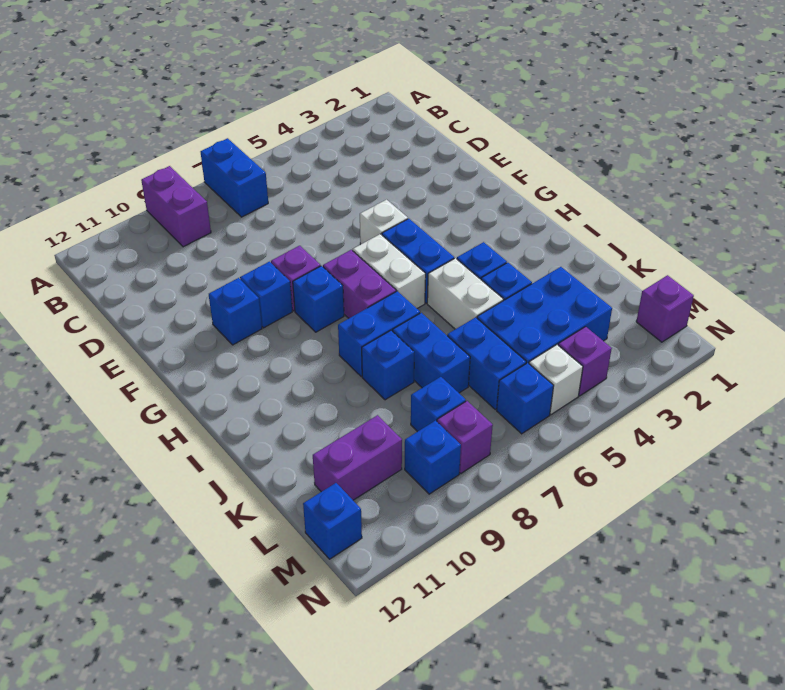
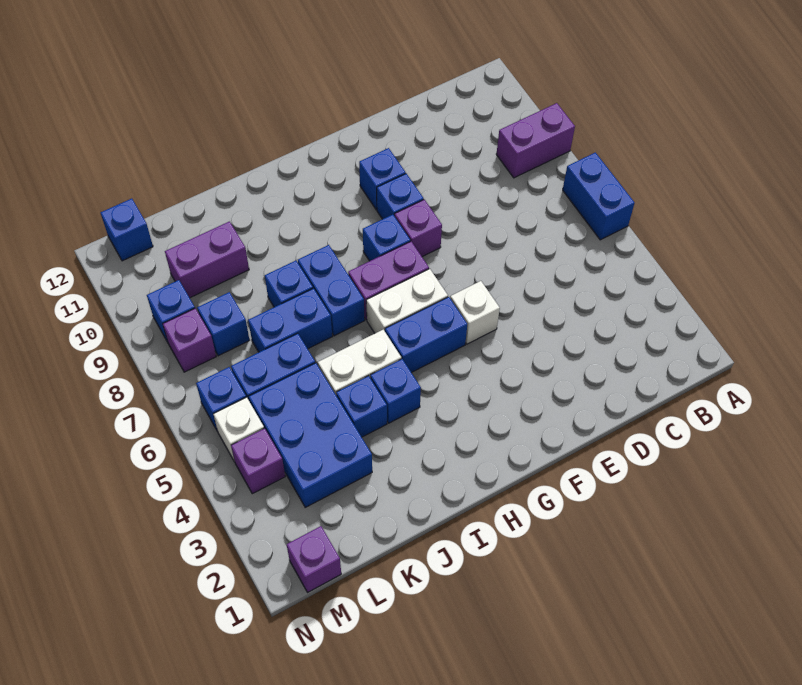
blue brick A7:B7 level 1 -> blue brick A6:A7 level 1
purple brick L10:L11 level 1 -> purple brick K10:L10 level 1

